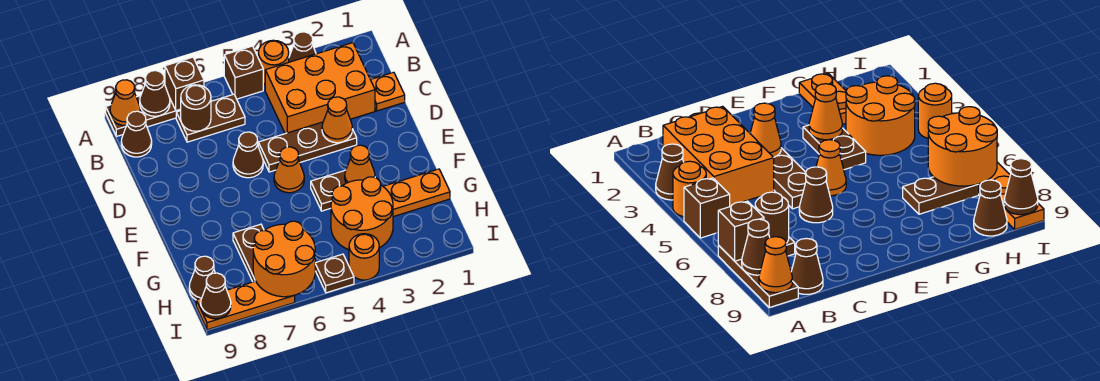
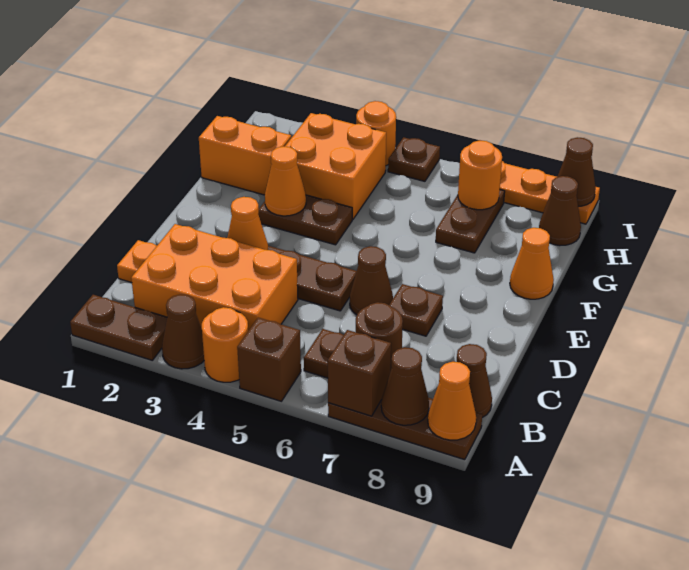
none -> brown plate A1:A2 level 1
none -> brown plate D7 level 1
orange cone E5 level 1 -> orange cone F9 level 1
orange plate G1:G2 level 1 -> orange brick G1:G2 level 1
orange round brick G3:H4 level 1 -> orange brick G3:H4 level 1
orange round brick H6:I7 level 2 -> orange round brick H7 level 2

